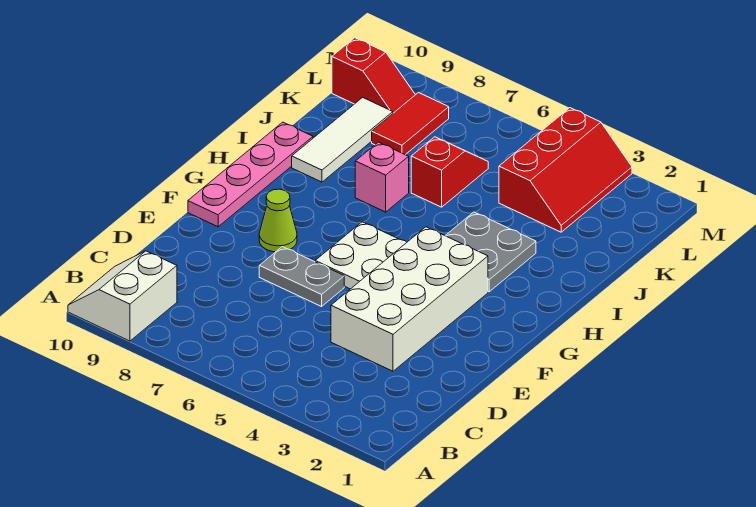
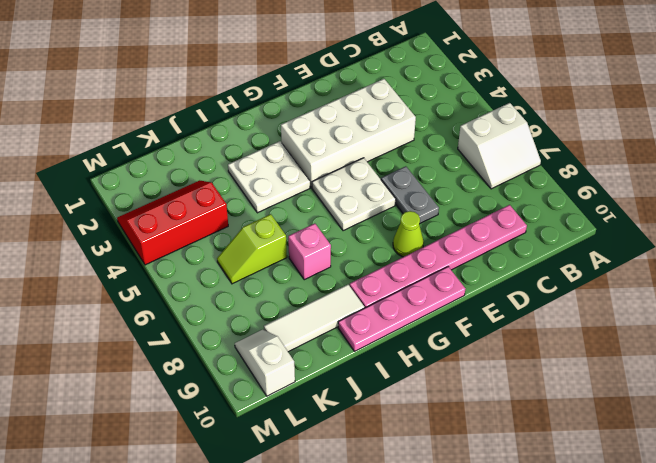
white slope A9:B10 level 1 top 9 -> white slope A6:B7 level 1 top 6
none -> pink plate C9:H9 level 1
grey plate H3:I4 level 1 -> white plate H3:I4 level 1
red slope J6:K6 level 1 top J -> lime slope J6:K6 level 1 top J
red tile K8:L8 level 1 -> none
red slope L9:L10 level 1 top 10 -> white slope L9:L10 level 1 top 10

